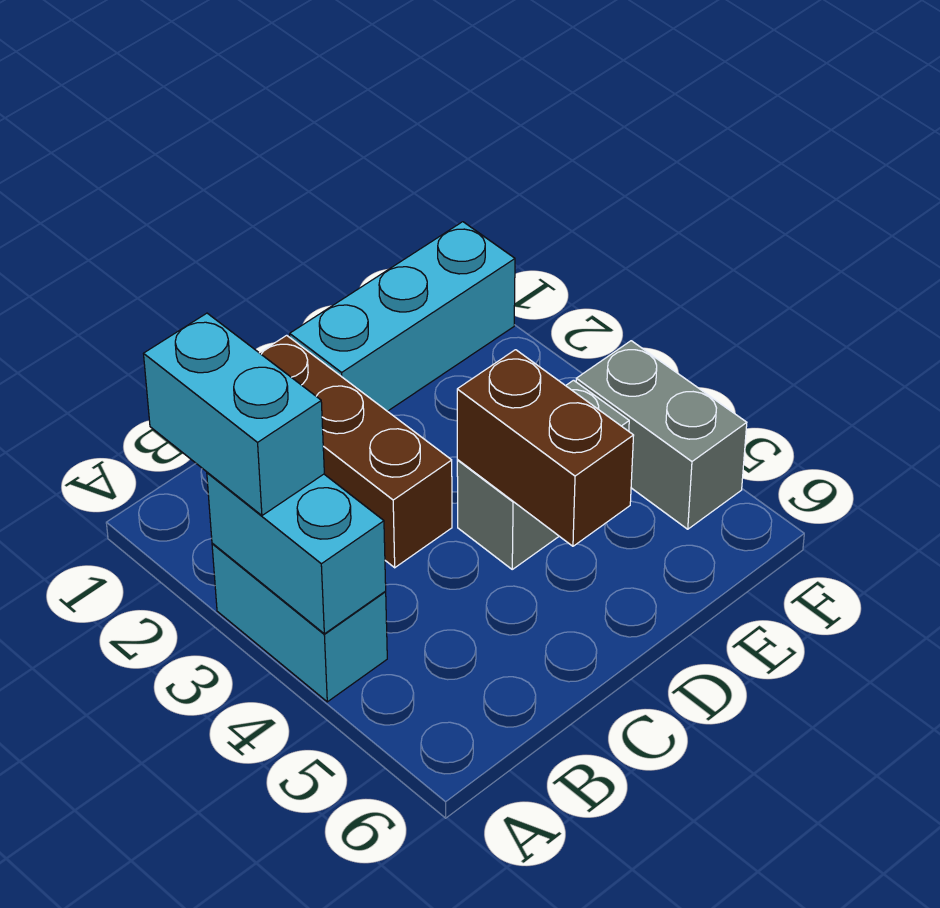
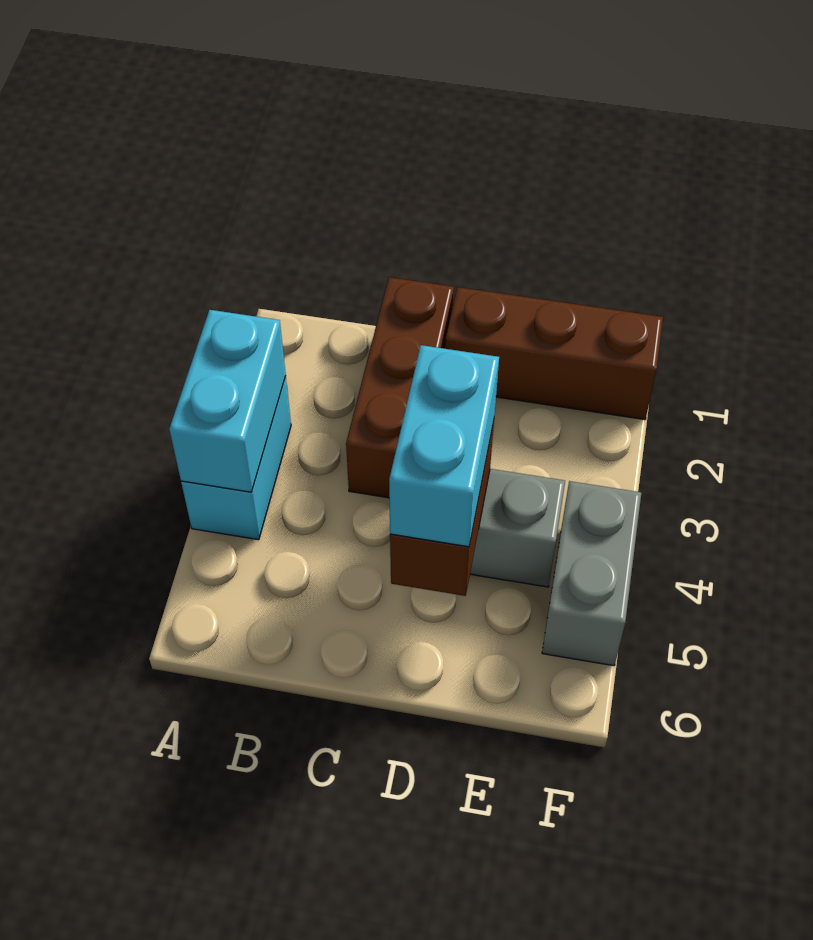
cyan brick A2:A3 level 3 -> cyan brick D4:D5 level 3
cyan brick D1:F1 level 1 -> brown brick D1:F1 level 1

